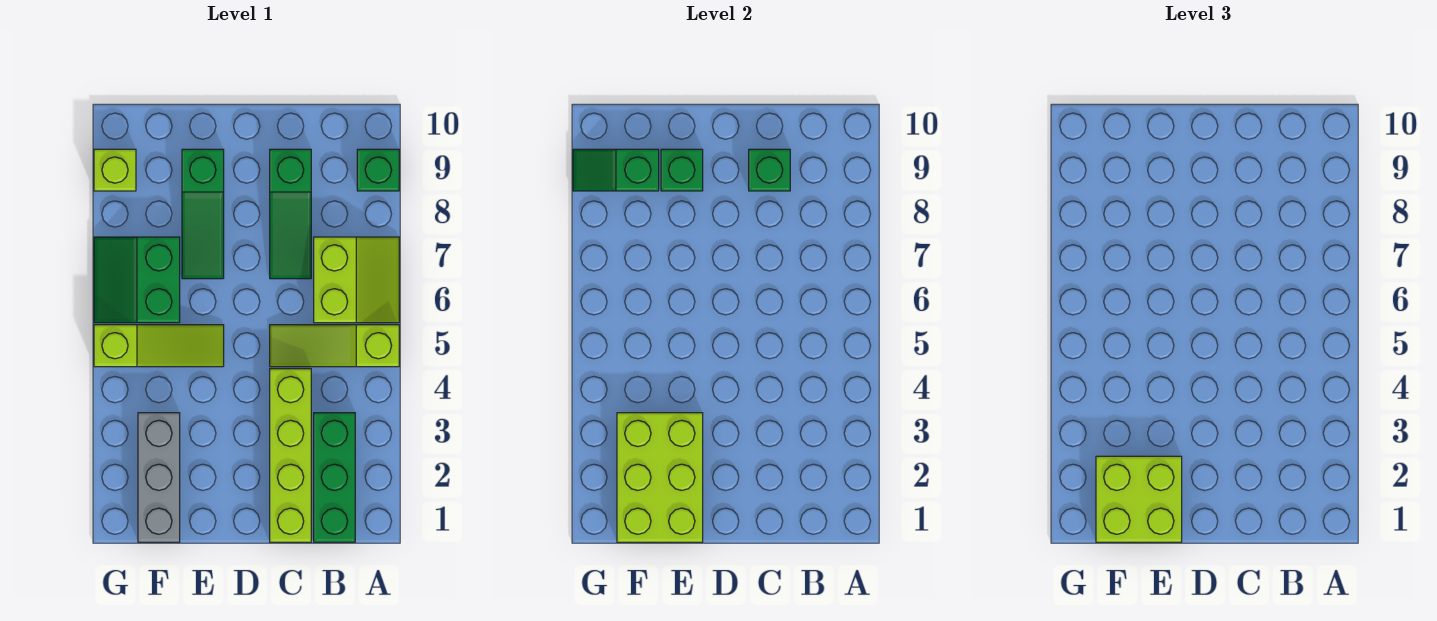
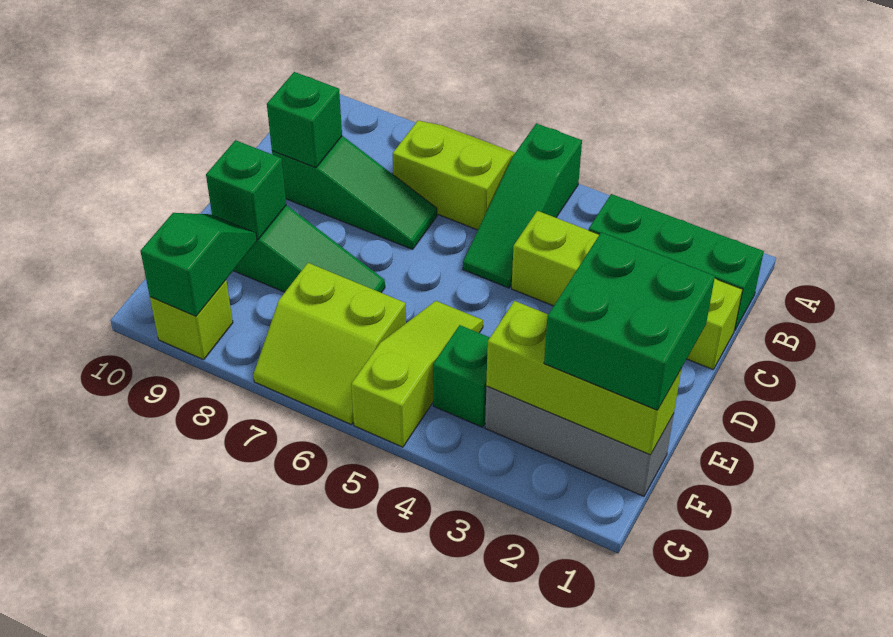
lime slope A5:C5 level 1 top A -> green slope A5:C5 level 1 top A
green brick A9 level 1 -> green brick F4 level 1
lime brick E1:F3 level 2 -> lime brick F1:F3 level 2
lime brick E1:F2 level 3 -> green brick E1:F2 level 3
green slope F6:G7 level 1 top F -> lime slope F6:G7 level 1 top F
green slope F9:G9 level 2 top F -> green slope F9:G9 level 2 top G

